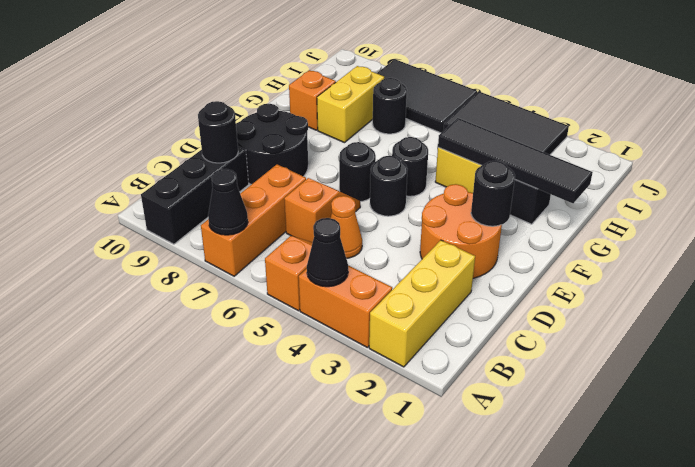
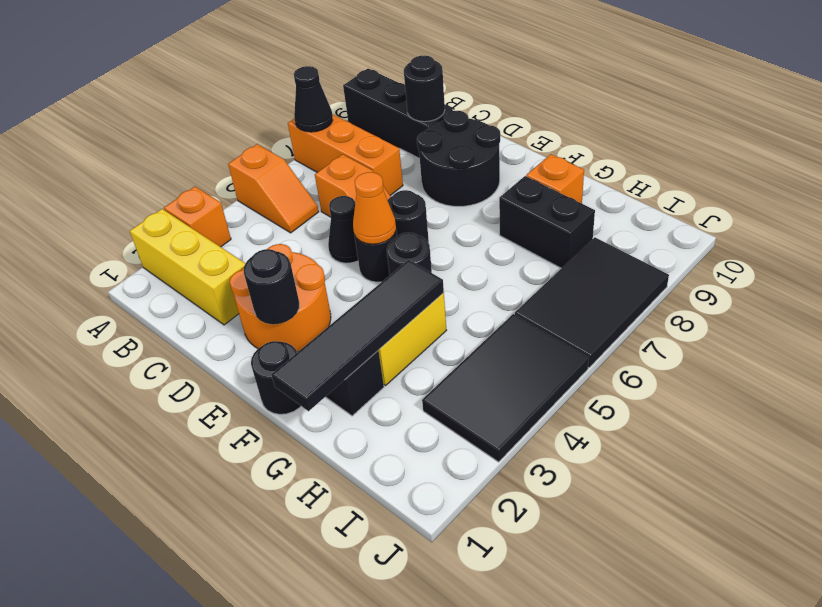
orange brick A3:A4 level 1 -> orange brick A3 level 1
black cone A4 level 2 -> black cone D5 level 1
orange cone C5 level 1 -> orange cone E5 level 2
yellow brick G8:H8 level 1 -> black brick G8:H8 level 1
black round brick H7 level 1 -> black round brick F1 level 1

